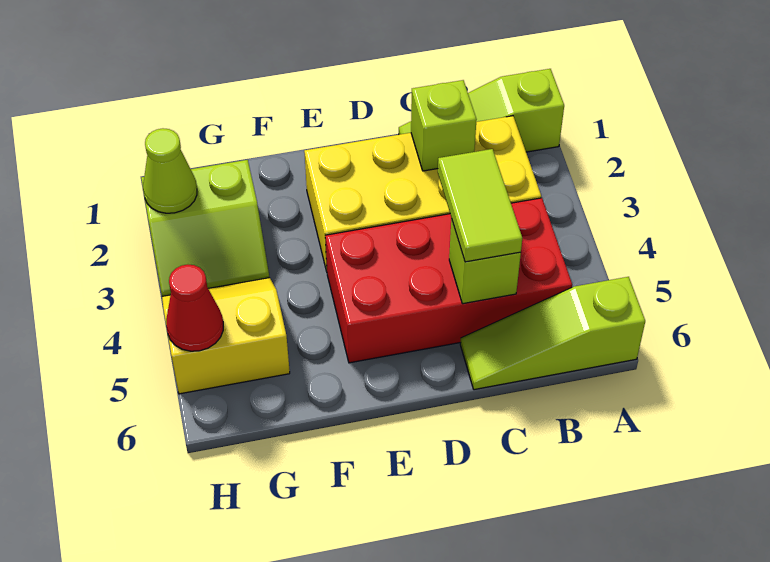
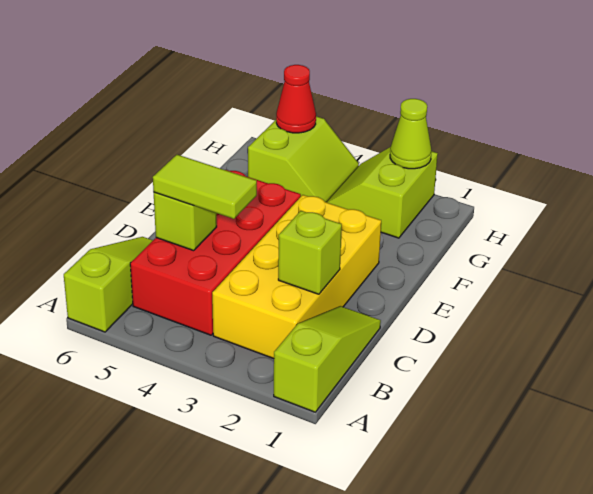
yellow slope G4:H5 level 1 top 5 -> lime slope G4:H5 level 1 top 5

